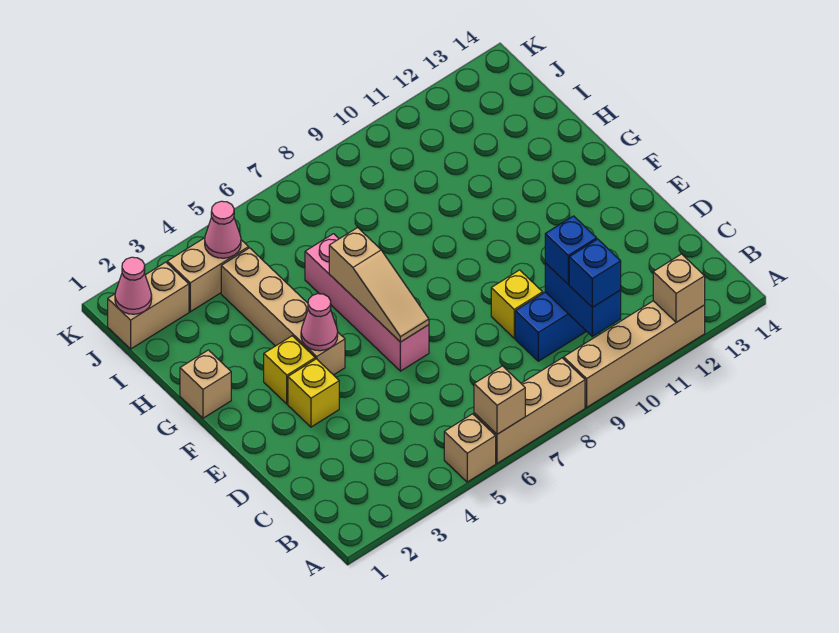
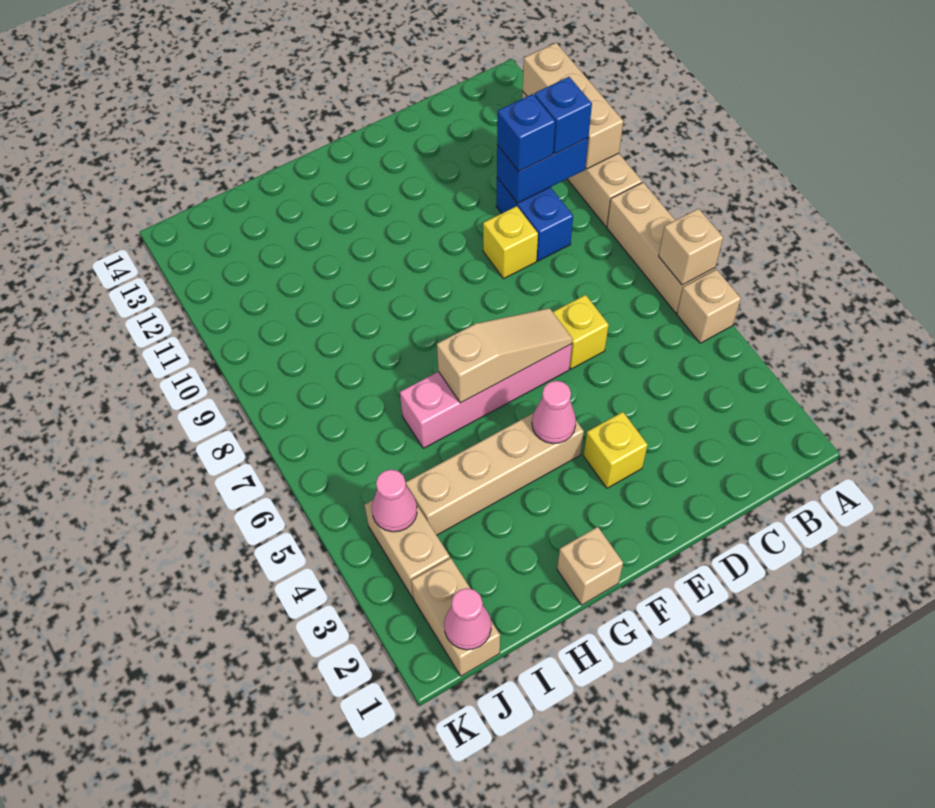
tan brick A12 level 2 -> tan brick A10:A12 level 2
yellow brick F3 level 1 -> yellow brick D6 level 1

